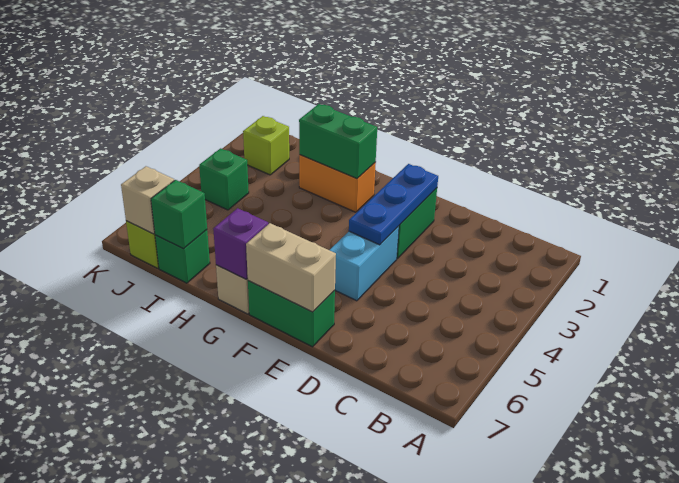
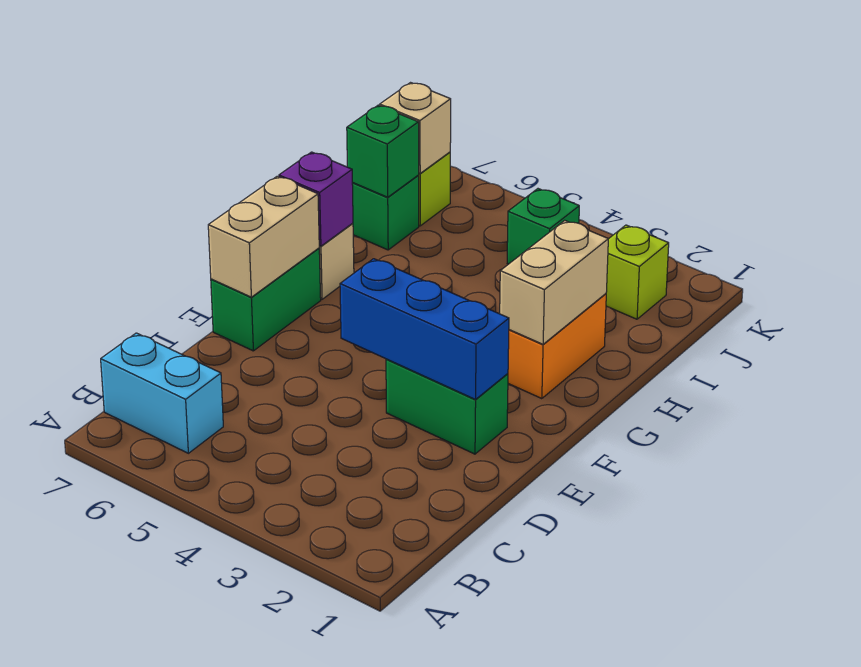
blue plate E2:E4 level 2 -> blue brick E2:E4 level 2
cyan brick E4:E5 level 1 -> cyan brick B6:B7 level 1
green brick G2:H2 level 2 -> tan brick G2:H2 level 2

